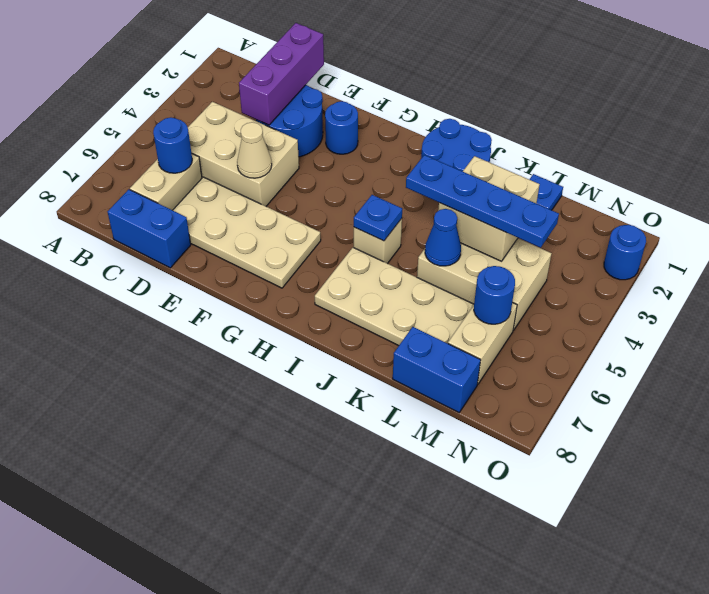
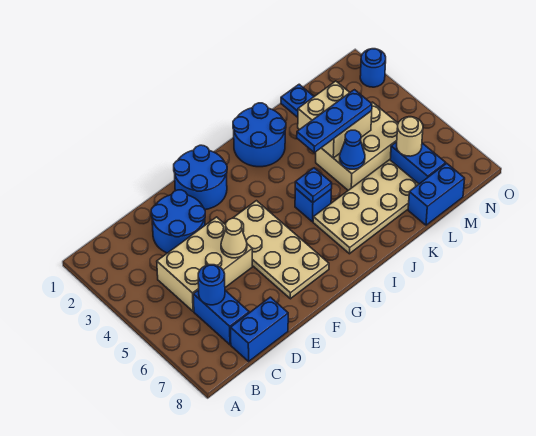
tan brick C6:C7 level 1 -> blue brick C6:C7 level 1
purple brick D1:D3 level 2 -> none
tan plate D6:G7 level 1 -> tan plate F4:G7 level 1
blue round brick F2 level 1 -> blue round brick F1:G2 level 1
tan brick I5 level 1 -> blue brick I5 level 1
blue plate J4:M4 level 3 -> blue plate J4:L4 level 3
tan brick M6:M7 level 1 -> blue brick M6:M7 level 1
blue round brick M6 level 2 -> tan round brick M6 level 2

